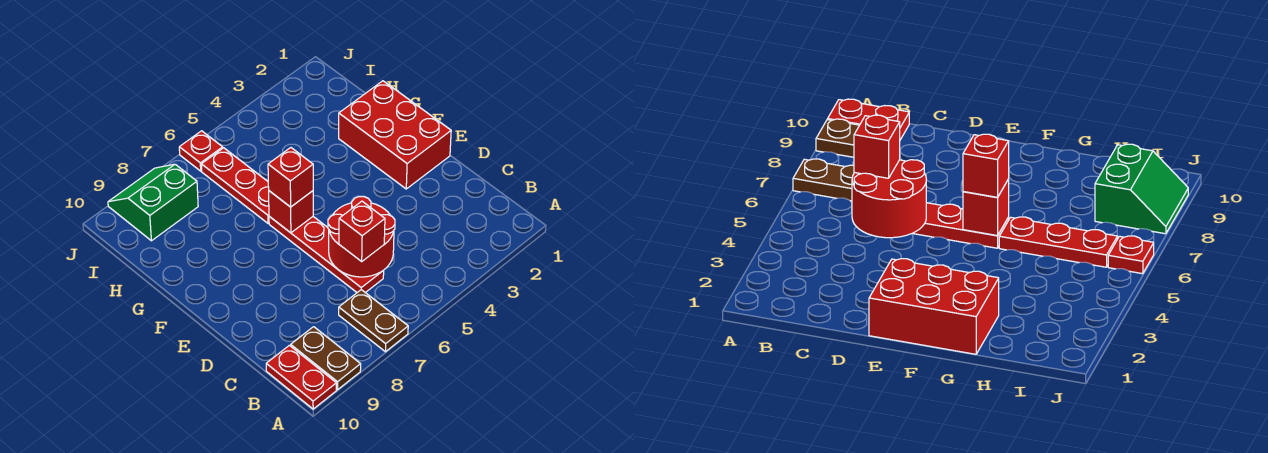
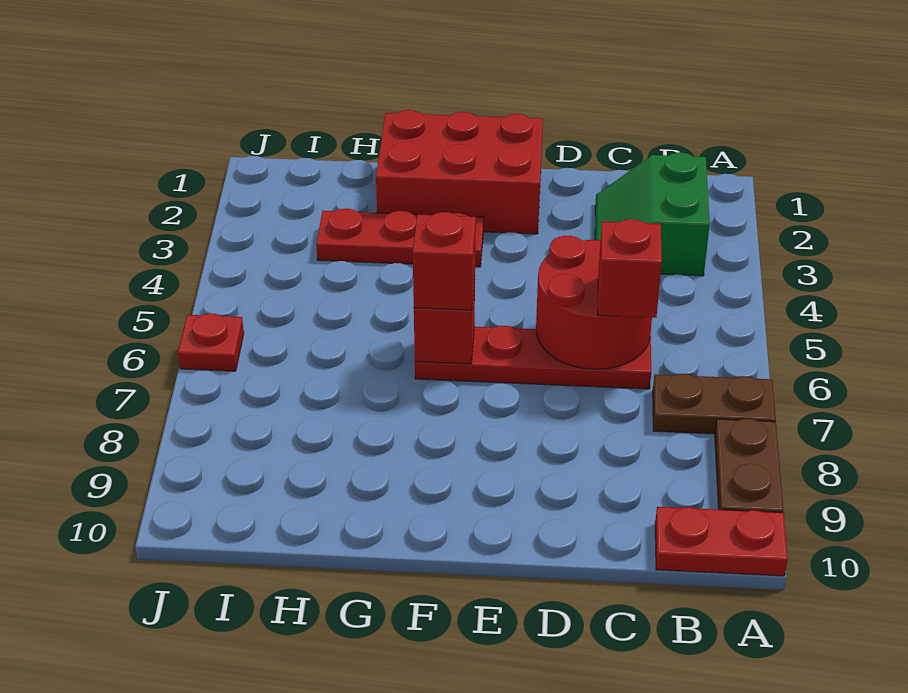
brown plate A9:B9 level 1 -> brown plate A8:A9 level 1
red plate G6:I6 level 1 -> red plate F3:H3 level 1
green slope I8:J9 level 1 top I -> green slope B2:C3 level 1 top B

